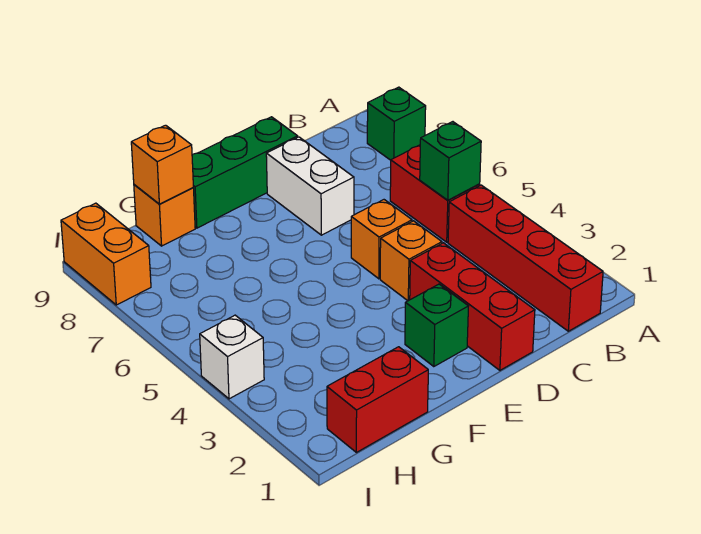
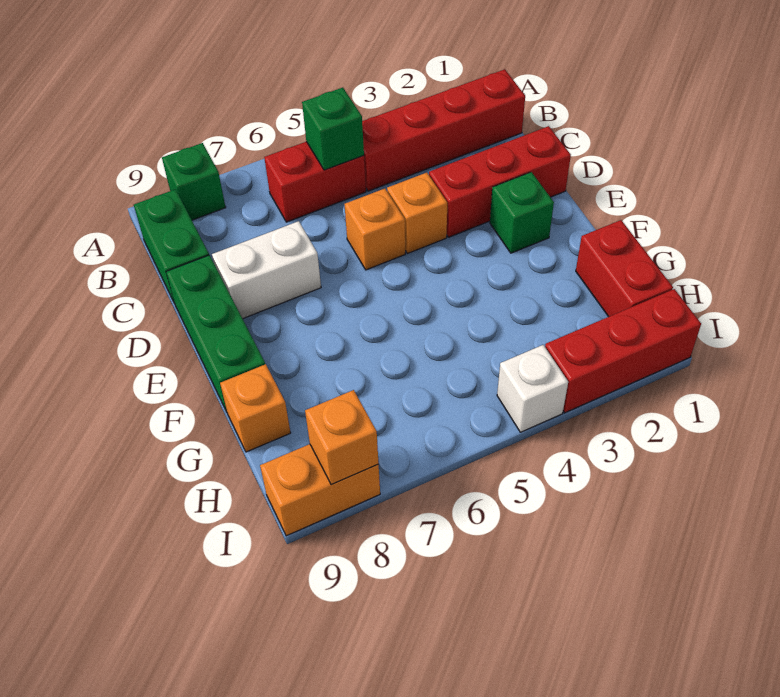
none -> green brick B9:C9 level 1
orange brick G9 level 2 -> orange brick I8 level 2
none -> red brick I1:I3 level 1

